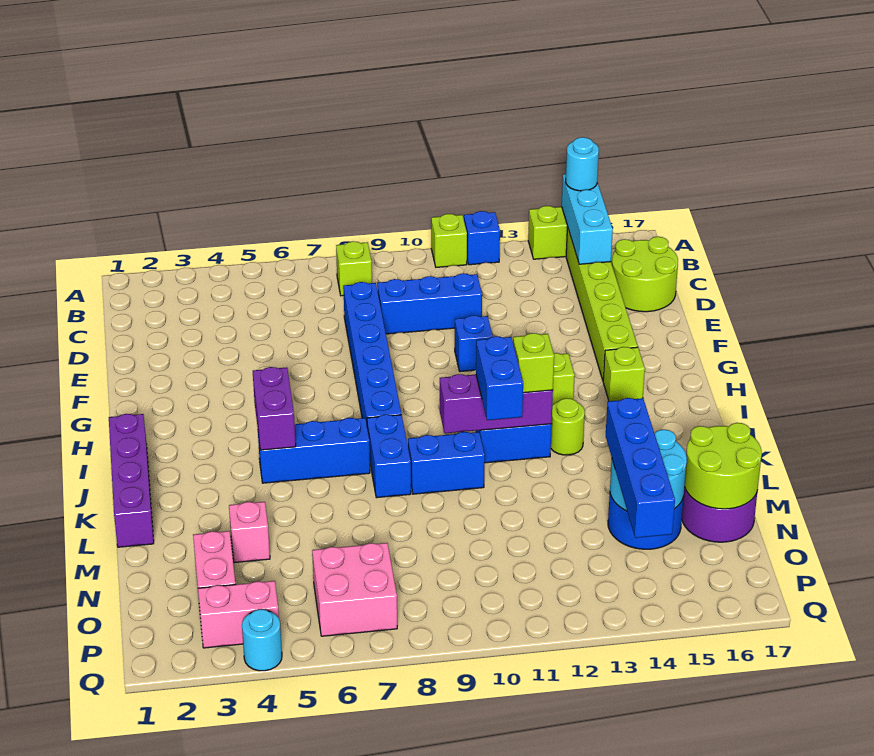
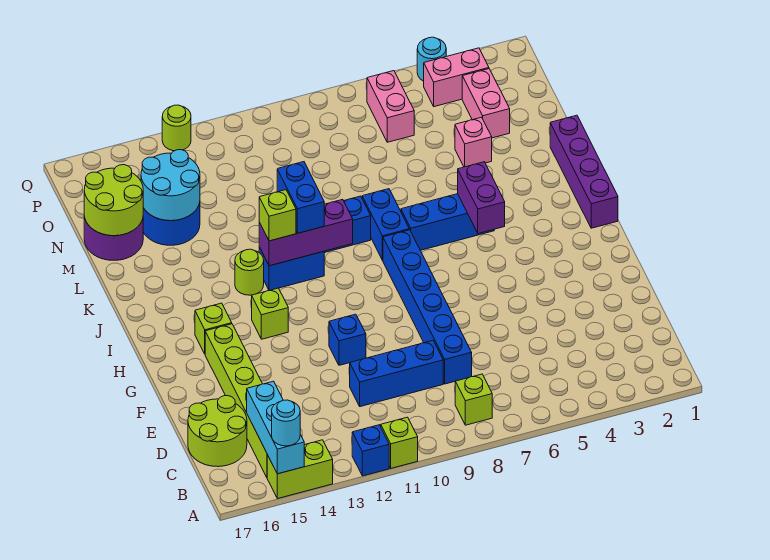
blue brick M14:P14 level 3 -> none
pink brick O6:P7 level 1 -> pink brick O6:P6 level 1
none -> lime round brick Q13 level 1

